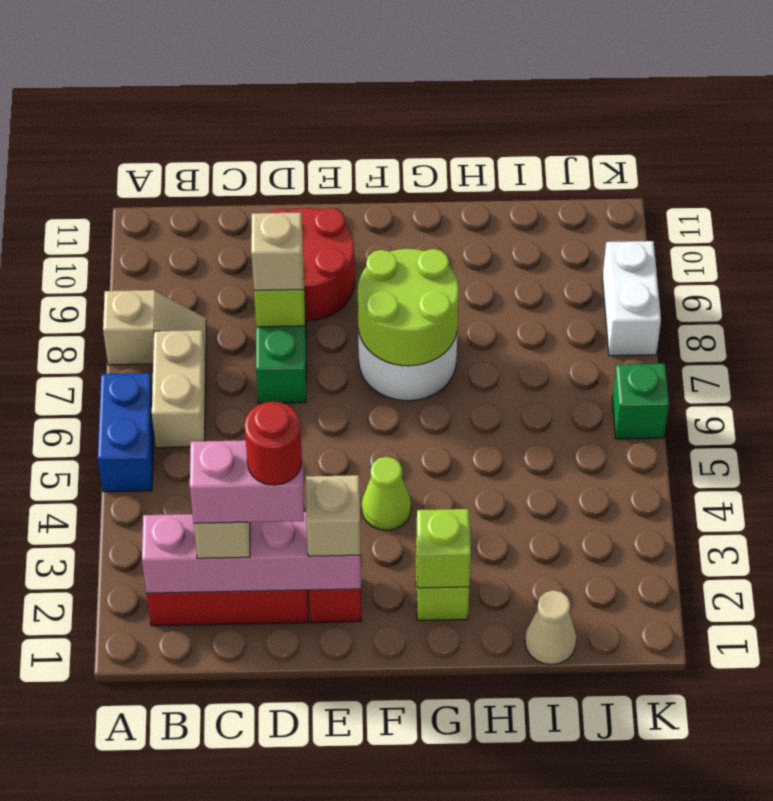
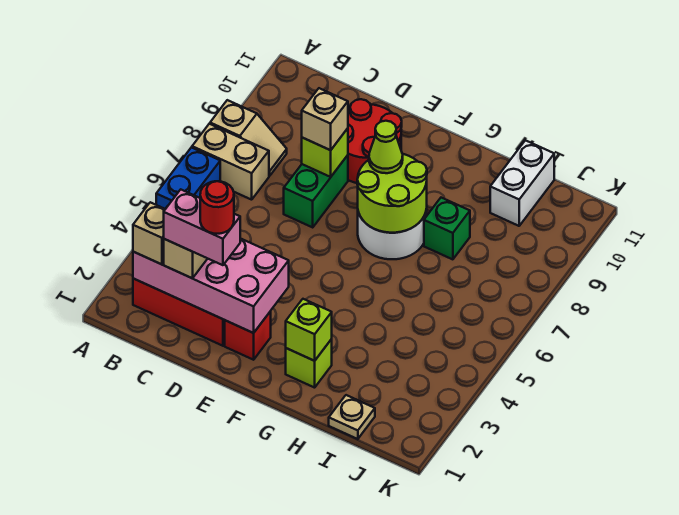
pink brick B2:E2 level 2 -> pink brick B2:E3 level 2
tan brick B6:B7 level 1 -> tan brick A7:B7 level 1
tan brick E2 level 3 -> tan brick B2 level 3
lime cone F4 level 1 -> lime cone F8 level 3
tan cone I1 level 1 -> tan plate I1 level 1
green brick K6 level 1 -> green brick H8 level 1
white brick K8:K9 level 1 -> white brick I10:I11 level 1

